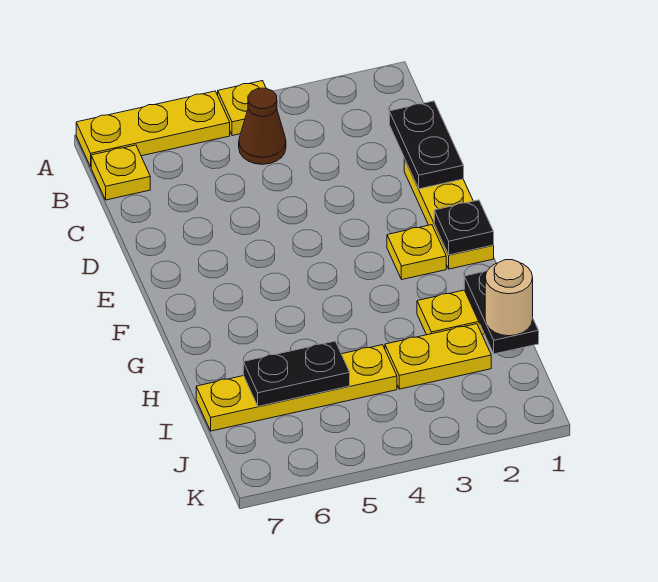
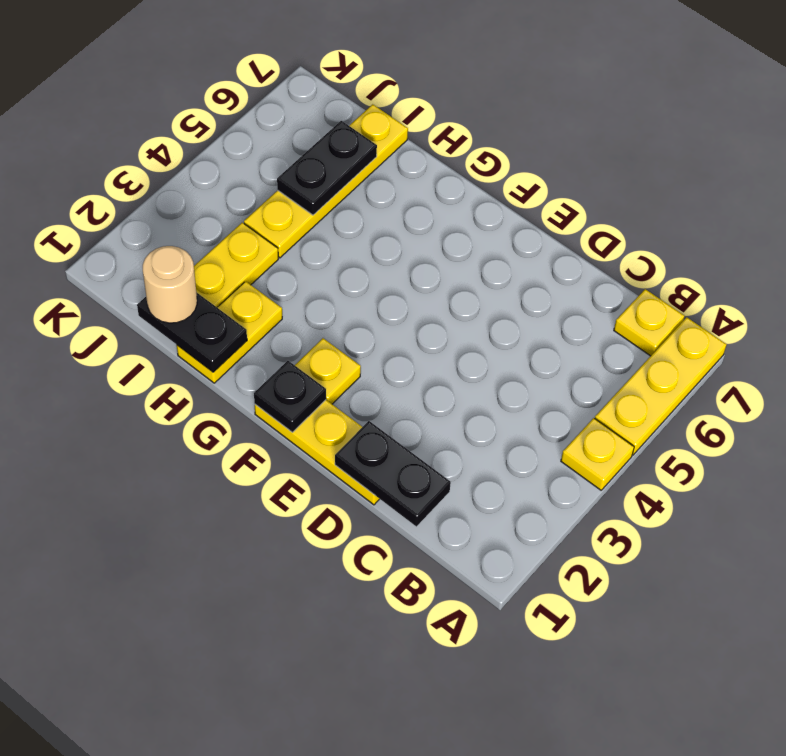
brown cone B4 level 1 -> none

